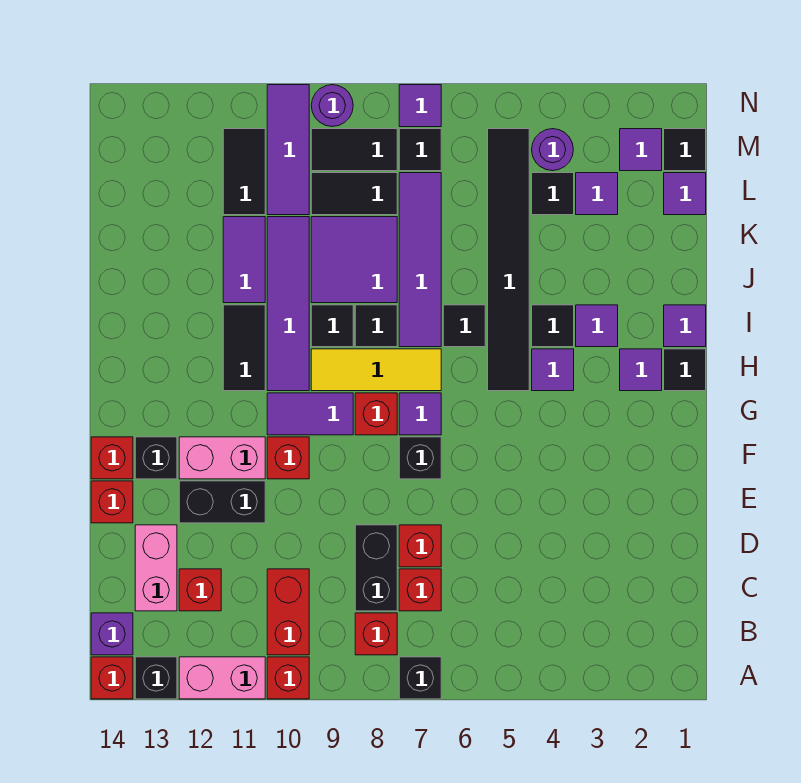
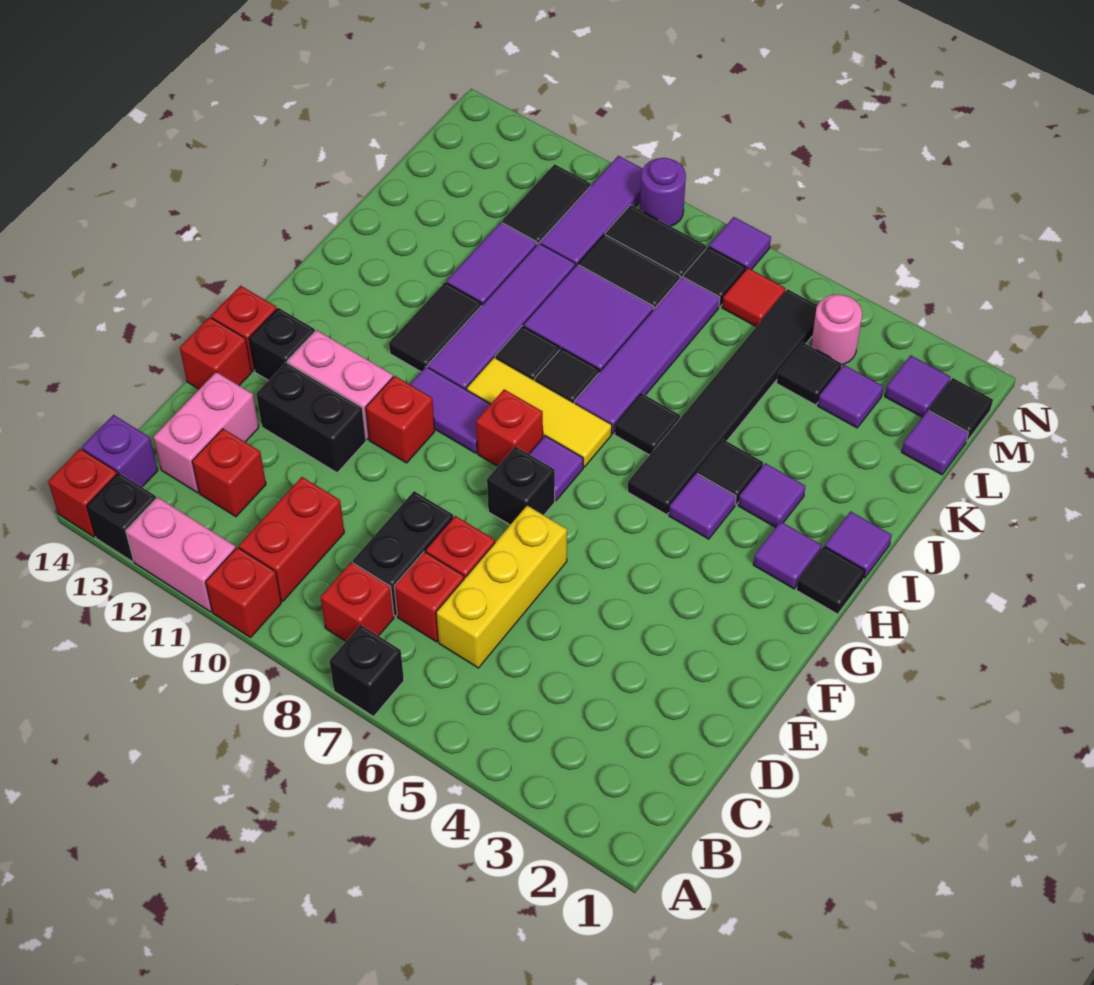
none -> yellow brick C6:E6 level 1
purple round brick M4 level 1 -> pink round brick M4 level 1
none -> red tile M6 level 1

